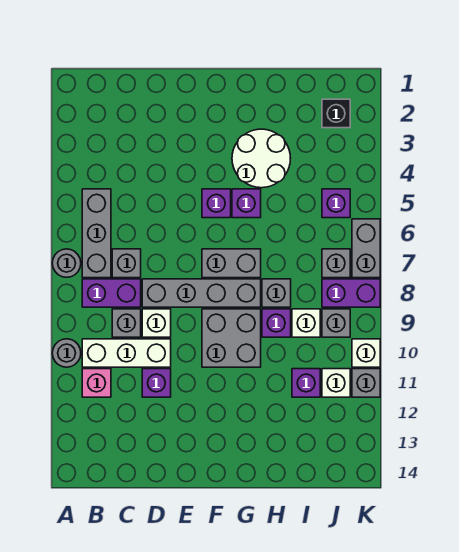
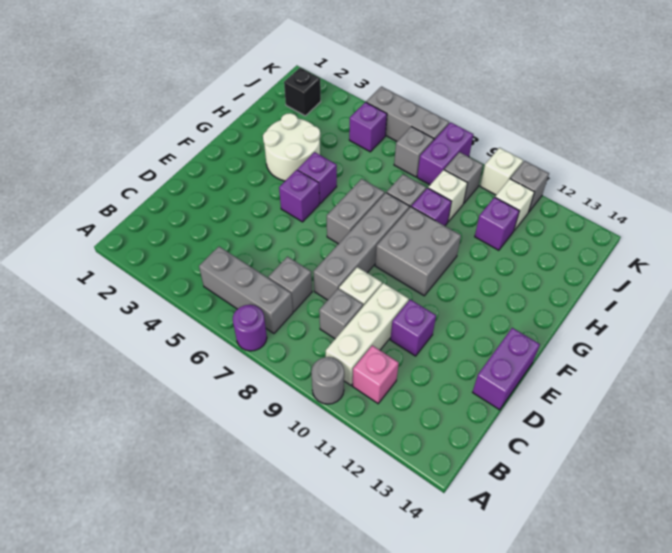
grey round brick A7 level 1 -> purple round brick A7 level 1
purple brick B8:C8 level 1 -> purple brick D14:E14 level 1
grey brick K6:K7 level 1 -> grey brick K5:K7 level 1

